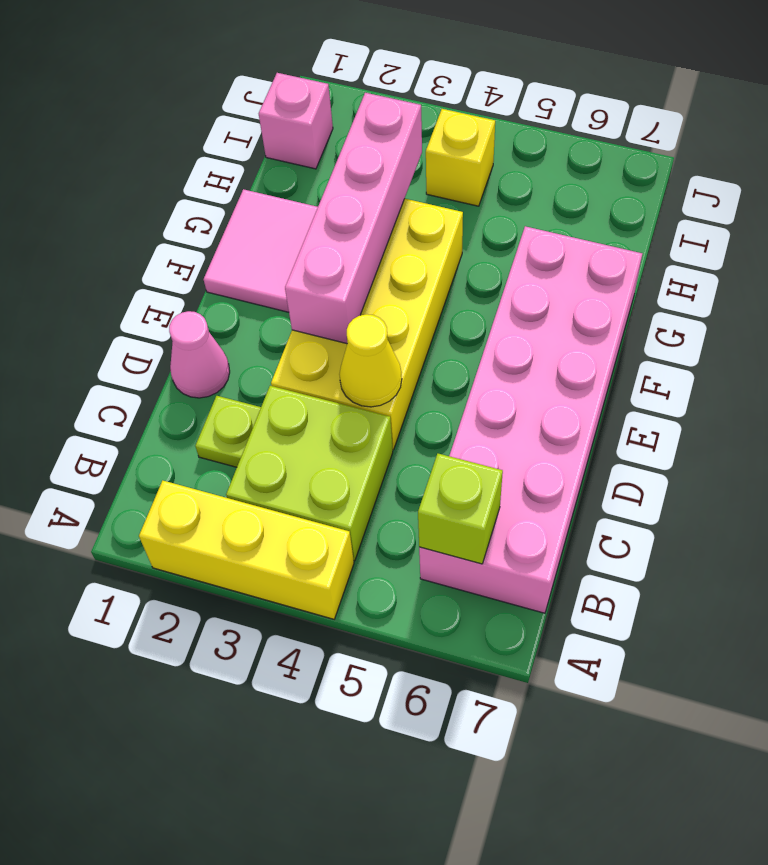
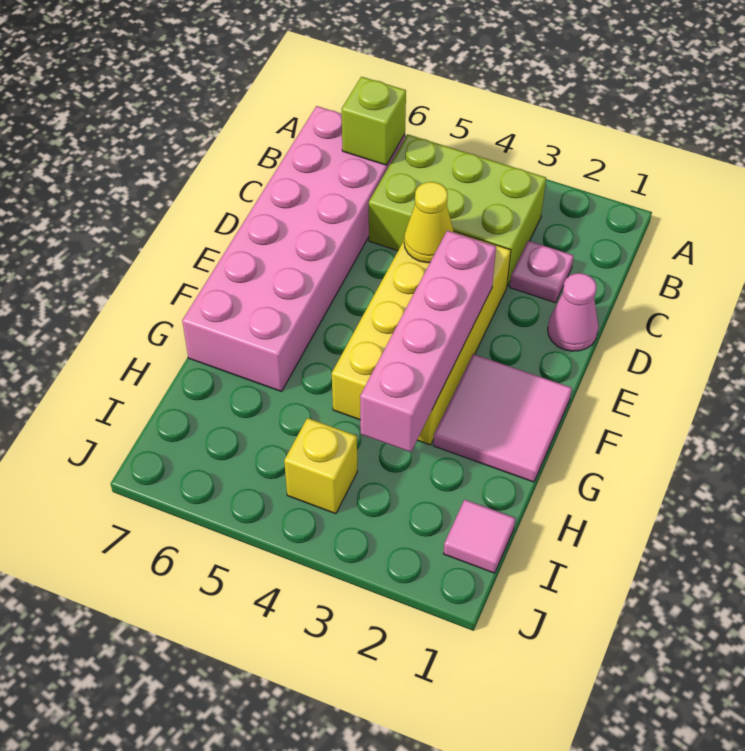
yellow brick A2:A4 level 1 -> none
lime brick B3:C4 level 1 -> lime brick B3:C5 level 1
lime plate C2 level 1 -> pink plate C2 level 1
pink brick I1 level 1 -> pink tile I1 level 1

